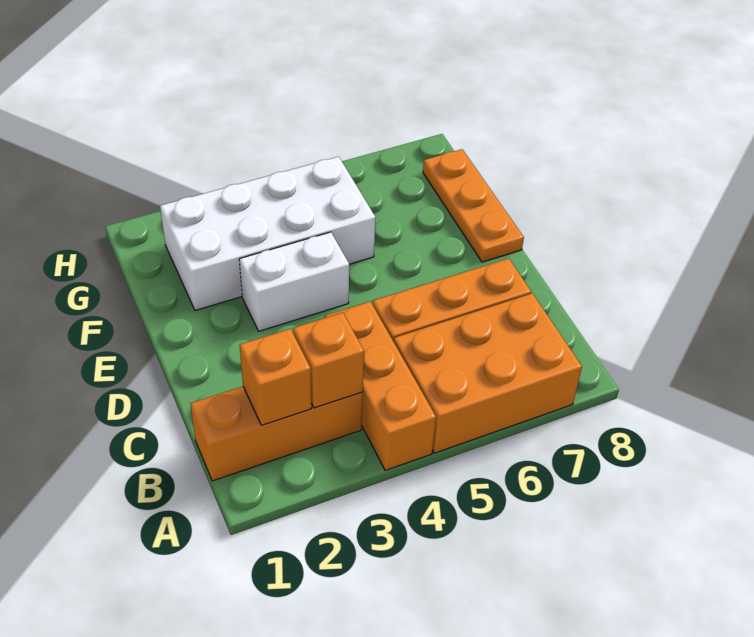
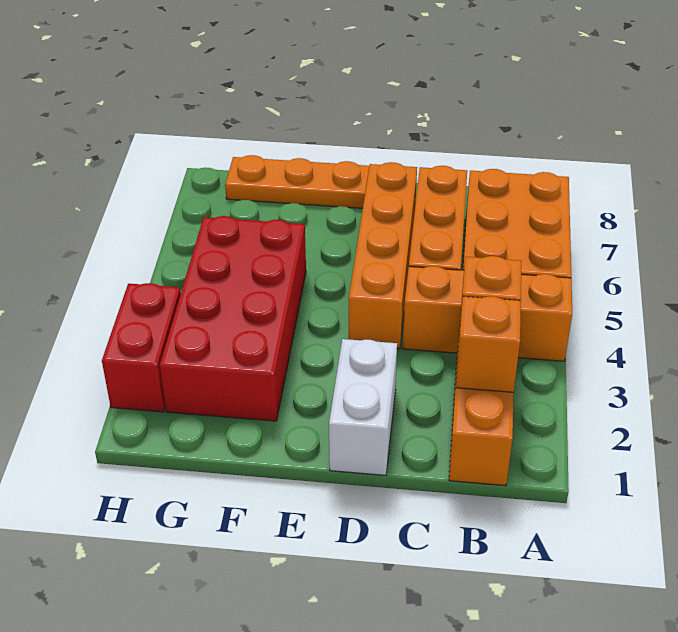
none -> orange brick D4:D7 level 1
white brick E3:E4 level 1 -> white brick D1:D2 level 1
white brick F2:G5 level 1 -> red brick F2:G5 level 1
none -> red brick H2:H3 level 1

